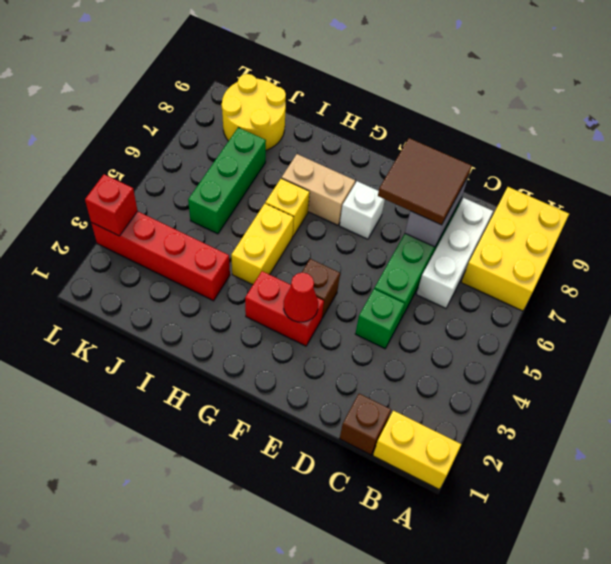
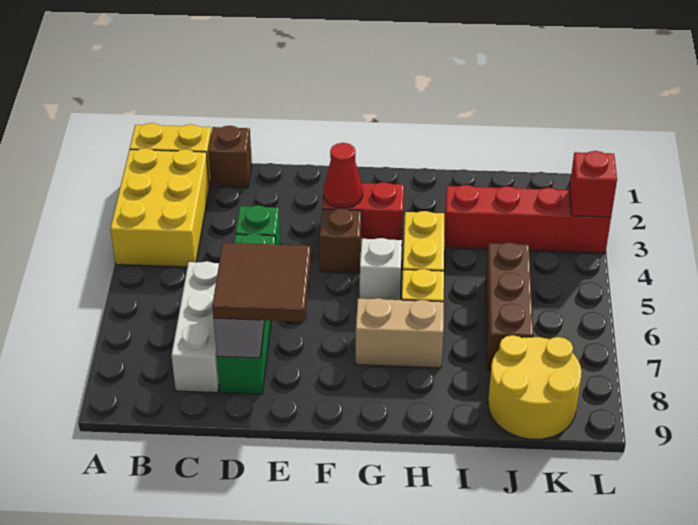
yellow brick A7:B9 level 1 -> yellow brick A2:B4 level 1
white brick F7 level 1 -> white brick G5 level 1
green brick J5:J7 level 1 -> brown brick J5:J7 level 1

